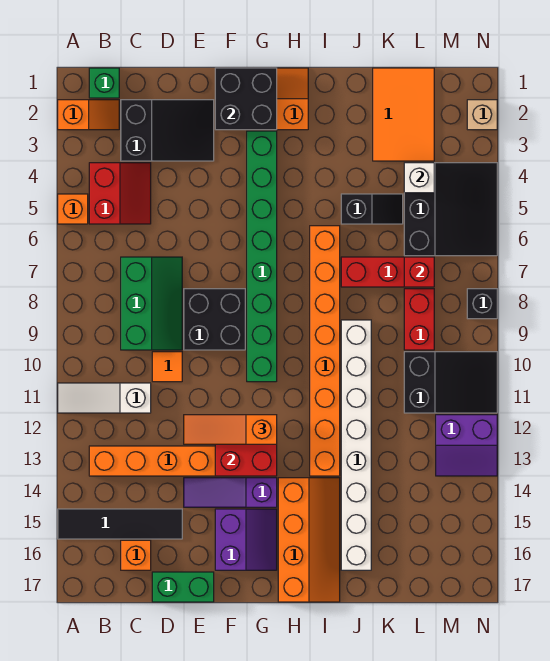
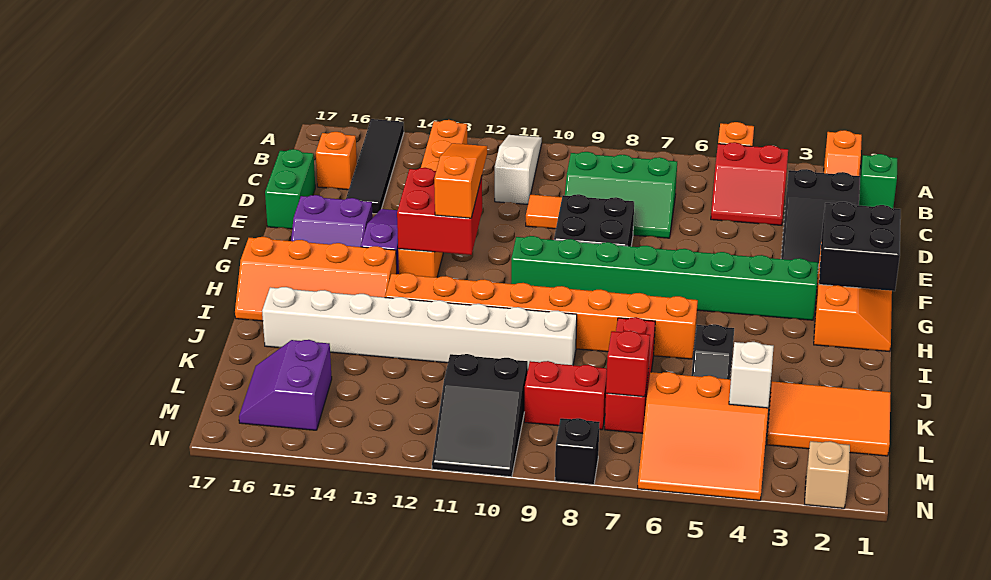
black slope L4:N6 level 1 top L -> orange slope L4:N6 level 1 top L
purple slope M12:N13 level 1 top 12 -> purple slope L15:M16 level 1 top 15

